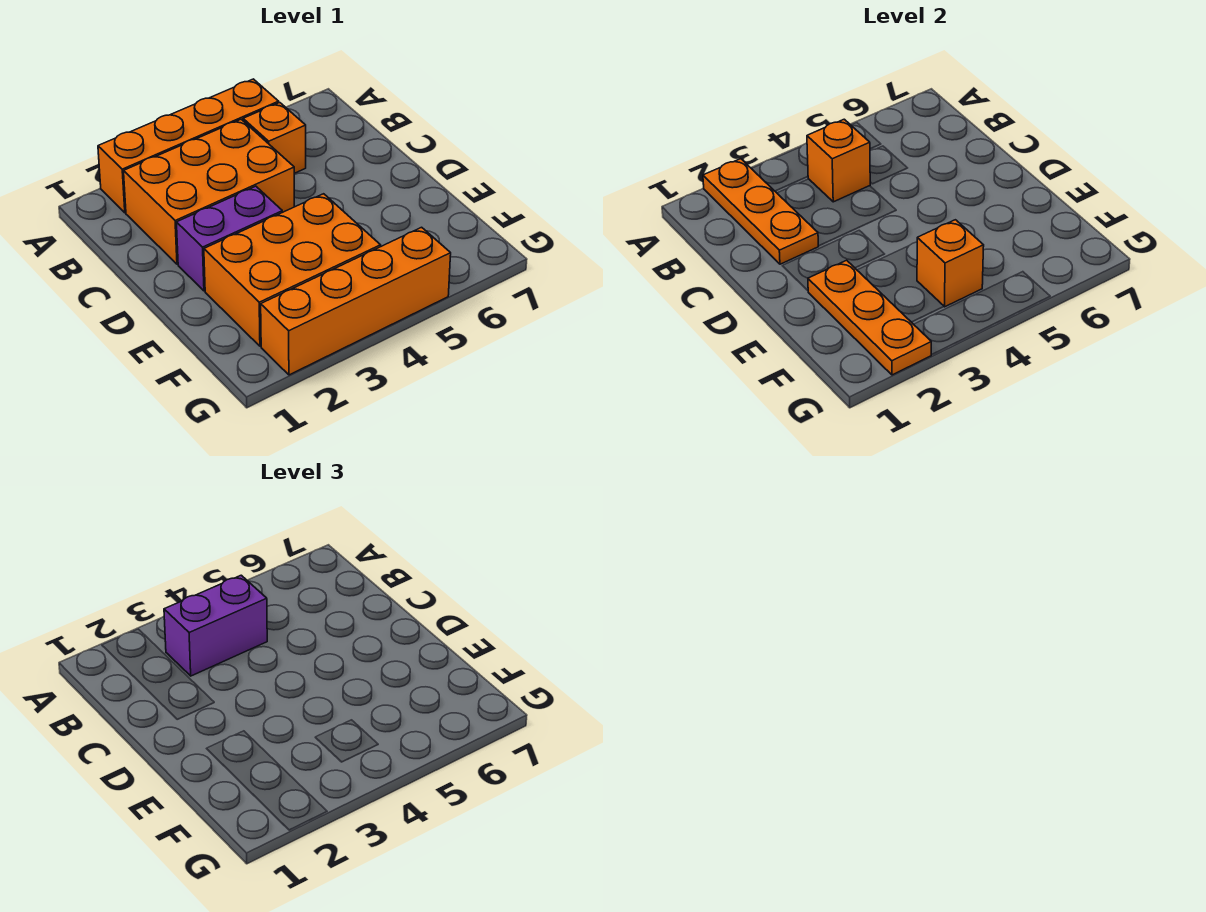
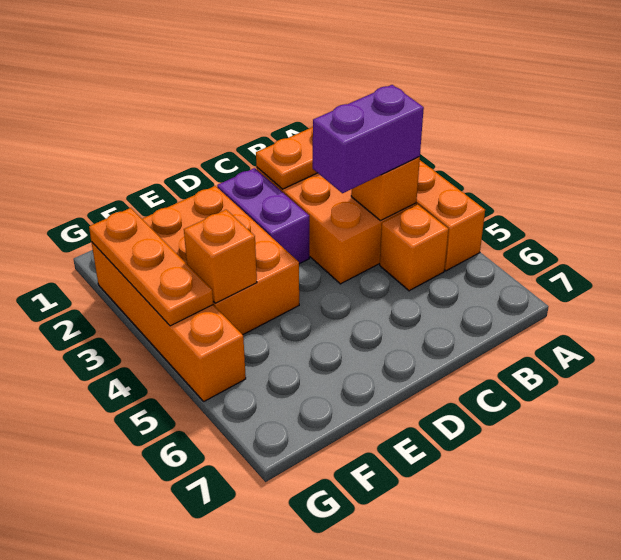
purple brick B3:B4 level 3 -> purple brick B4:C4 level 3
orange plate E2:G2 level 2 -> orange plate G2:G4 level 2

